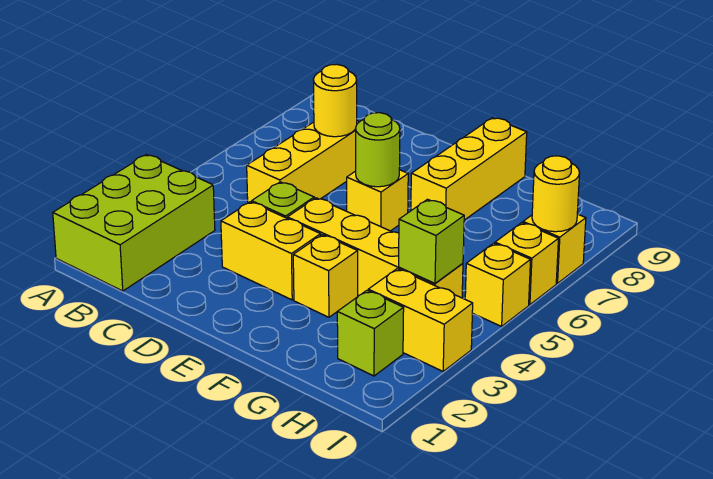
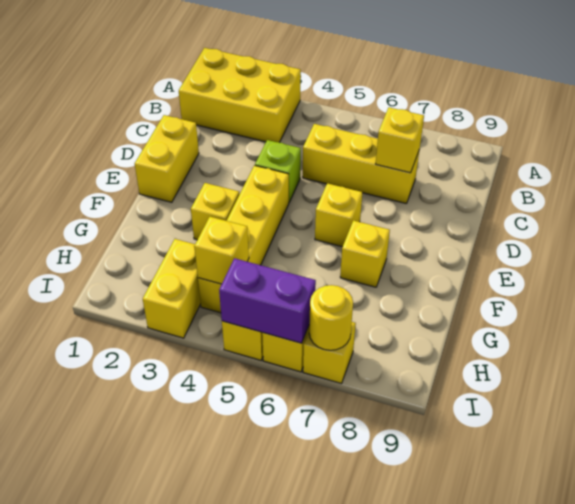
lime brick A1:B3 level 1 -> yellow brick A1:B3 level 1
yellow round brick C7 level 2 -> yellow brick C7 level 2
yellow brick D3:E3 level 1 -> yellow brick D1:E1 level 1
lime round brick E6 level 2 -> none
yellow brick F7:F9 level 1 -> yellow brick F7 level 1
lime brick H2 level 1 -> none
lime brick H4 level 2 -> yellow brick H4 level 2
none -> purple brick I5:I6 level 2

